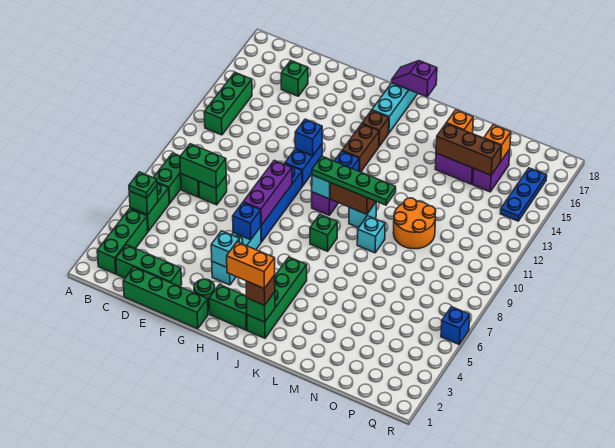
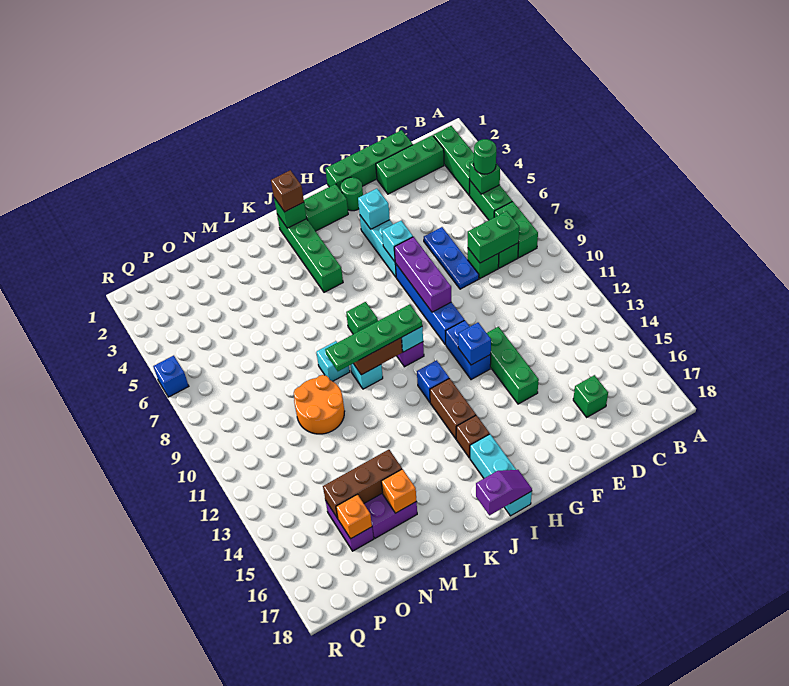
green plate B5 level 3 -> green round brick B5 level 3
green brick B12:B14 level 1 -> green brick F12:F14 level 1
blue brick G6 level 2 -> cyan brick G6 level 2
orange brick I2:J2 level 4 -> none
blue plate Q14:Q16 level 1 -> blue plate E6:E8 level 1

